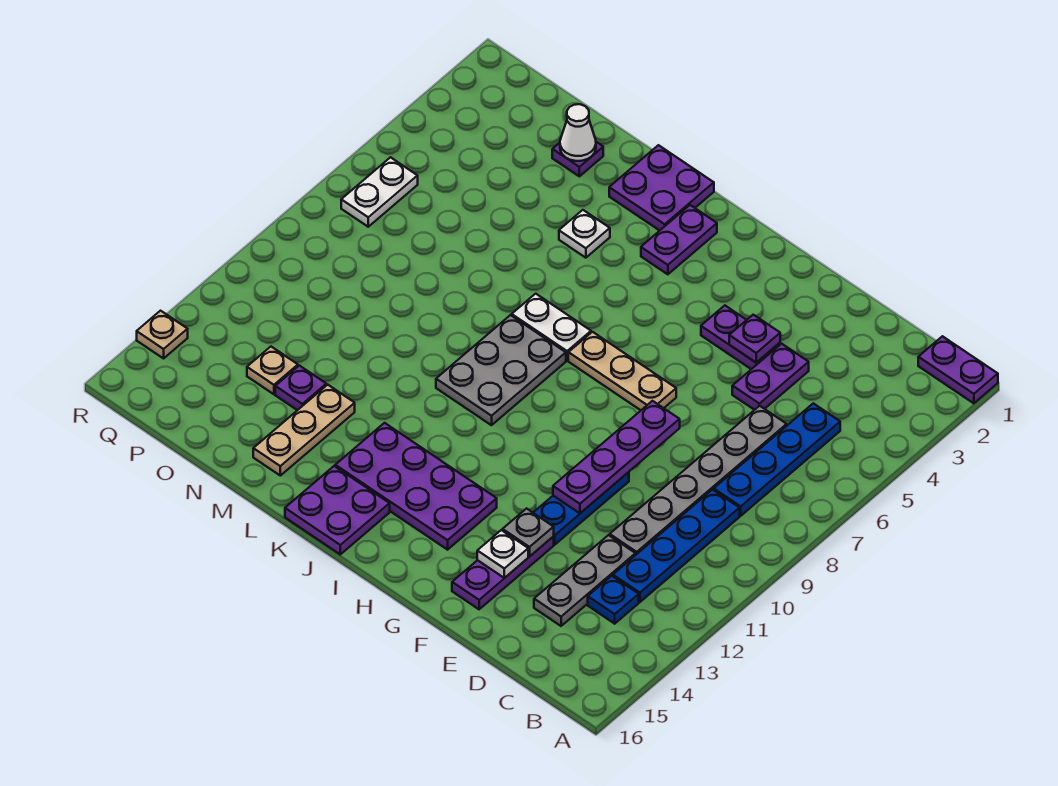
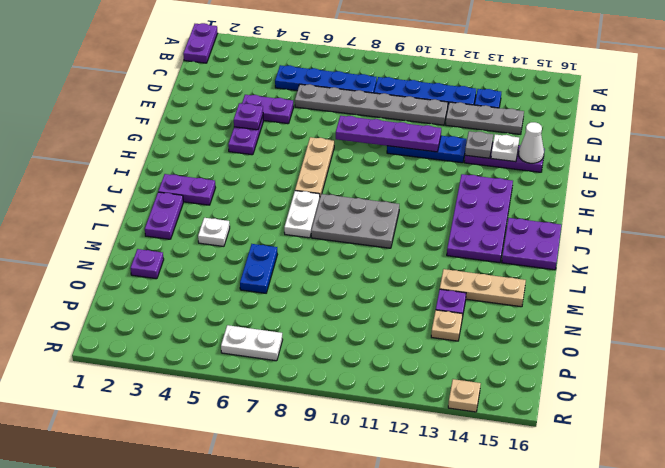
purple plate K1:L2 level 1 -> purple plate K2:L2 level 1
none -> blue plate M6:N6 level 1
white cone N2 level 2 -> white cone F15 level 2

